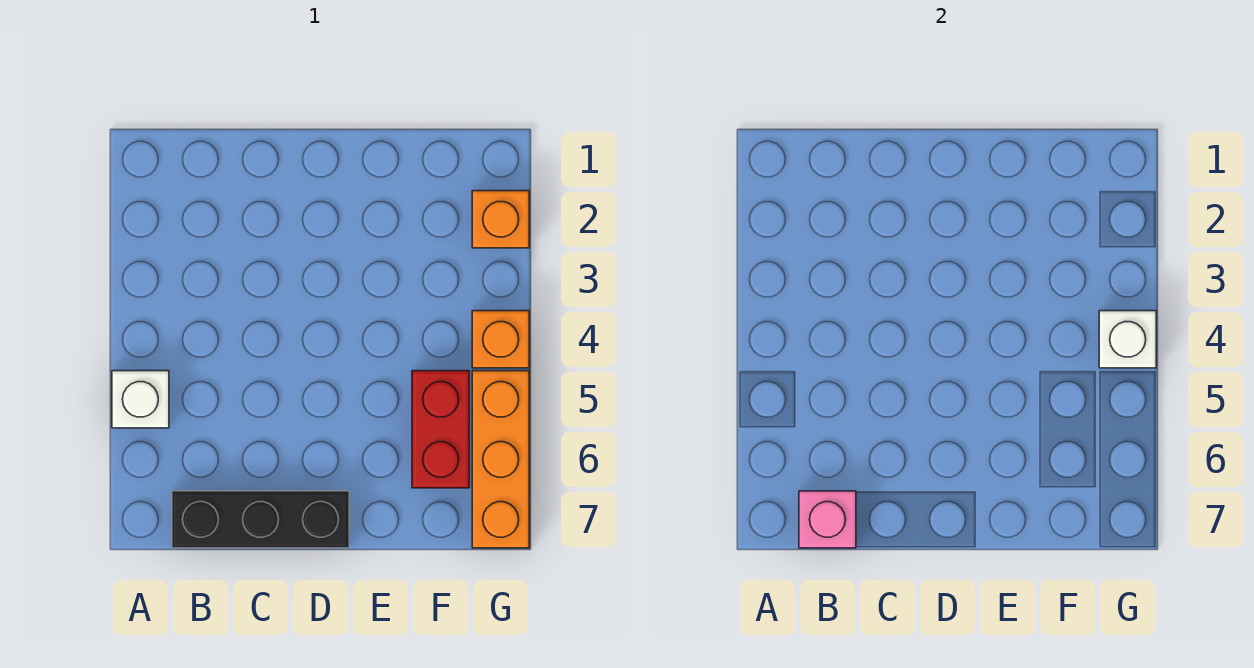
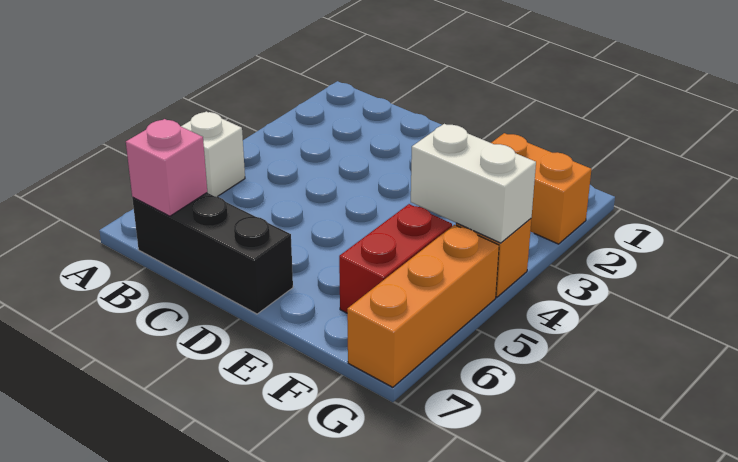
orange brick G2 level 1 -> orange brick F2:G2 level 1
white brick G4 level 2 -> white brick F4:G4 level 2

